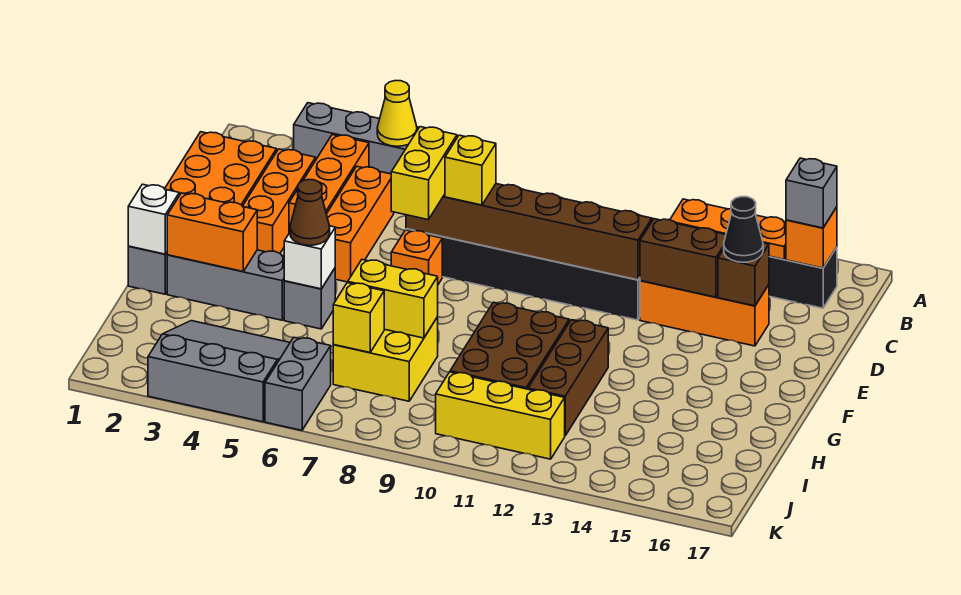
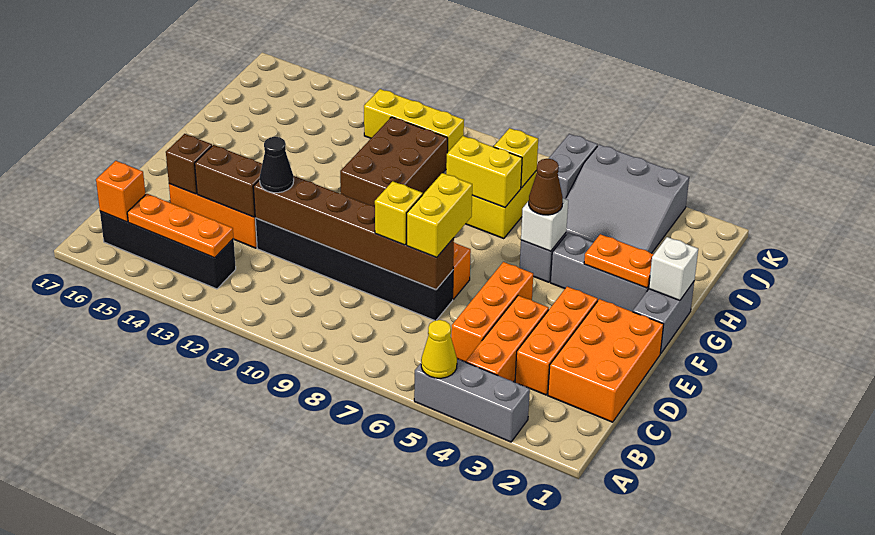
grey brick B16 level 3 -> none
black cone D15 level 3 -> black cone D12 level 3
orange brick G2:G3 level 2 -> orange plate G2:G3 level 2
brown brick G12:I12 level 1 -> none

